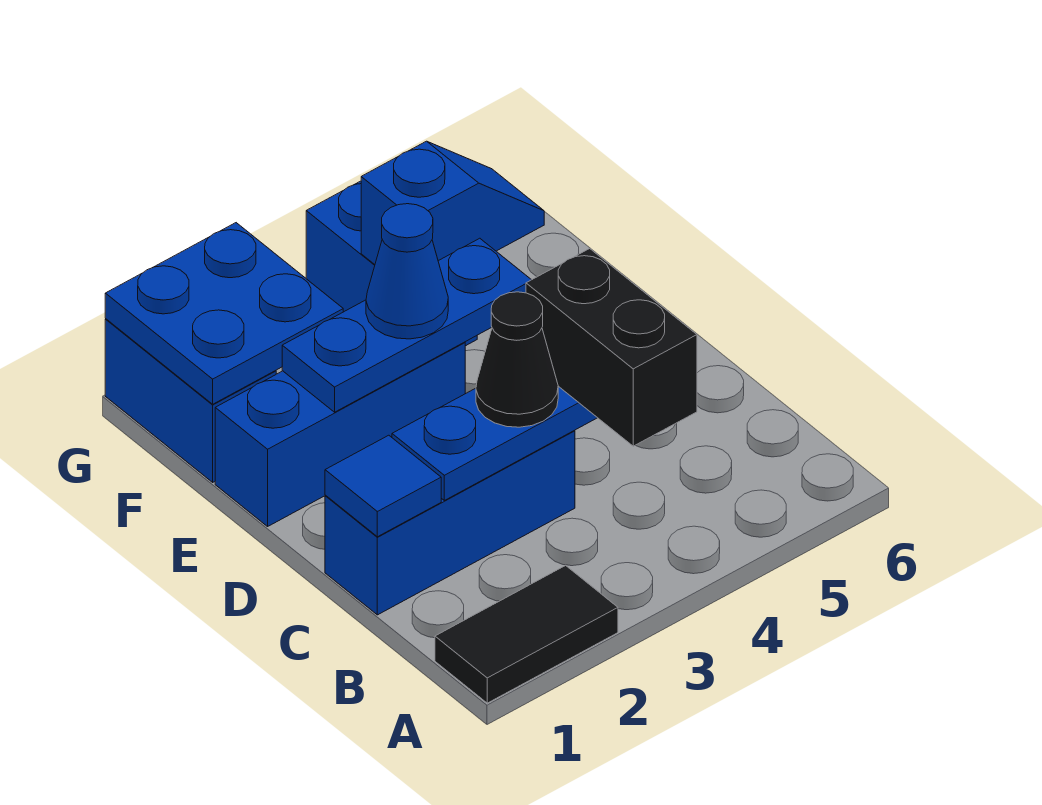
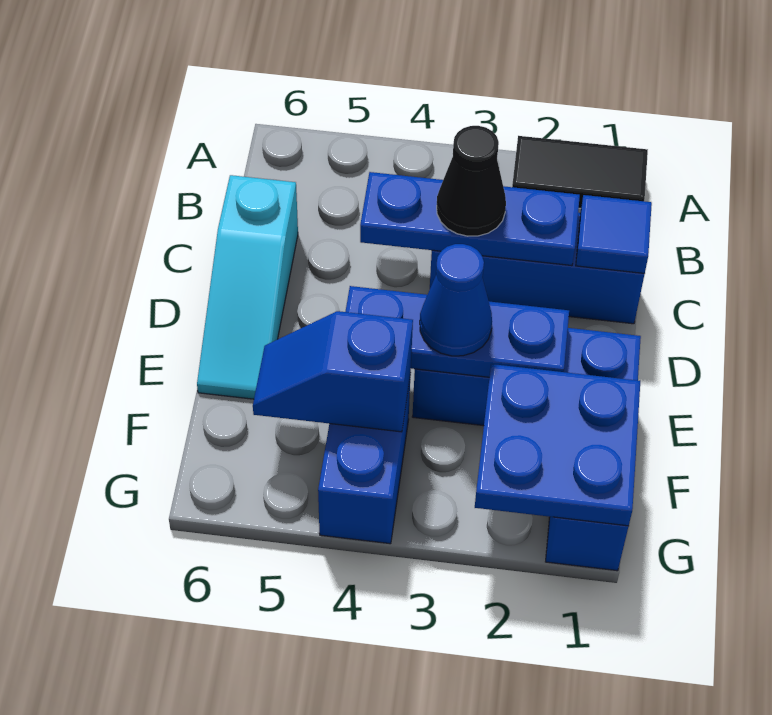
black brick B4:C4 level 3 -> none
none -> cyan slope C6:E6 level 1 top C

